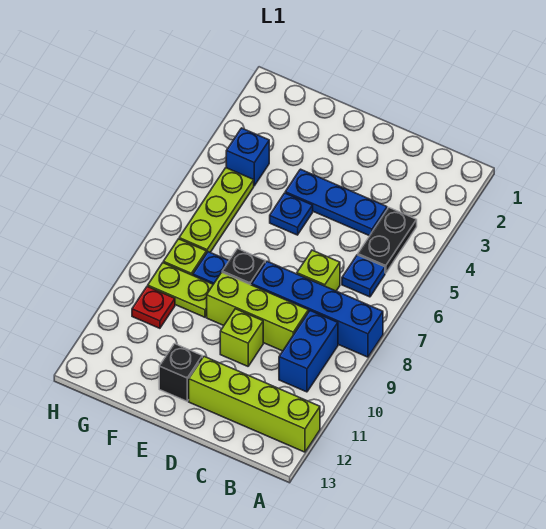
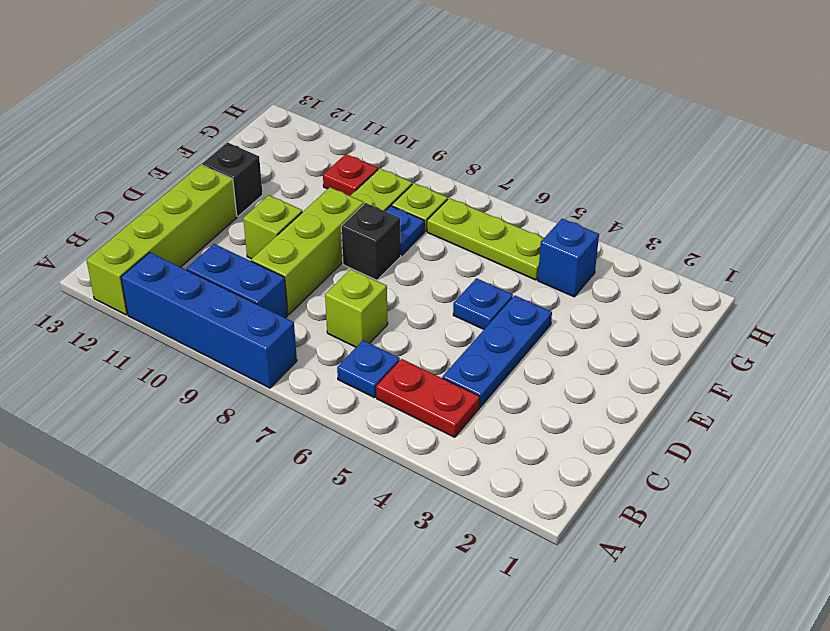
blue brick A8:D8 level 1 -> blue brick A8:A11 level 1
black plate B4:B5 level 1 -> red plate B4:B5 level 1

